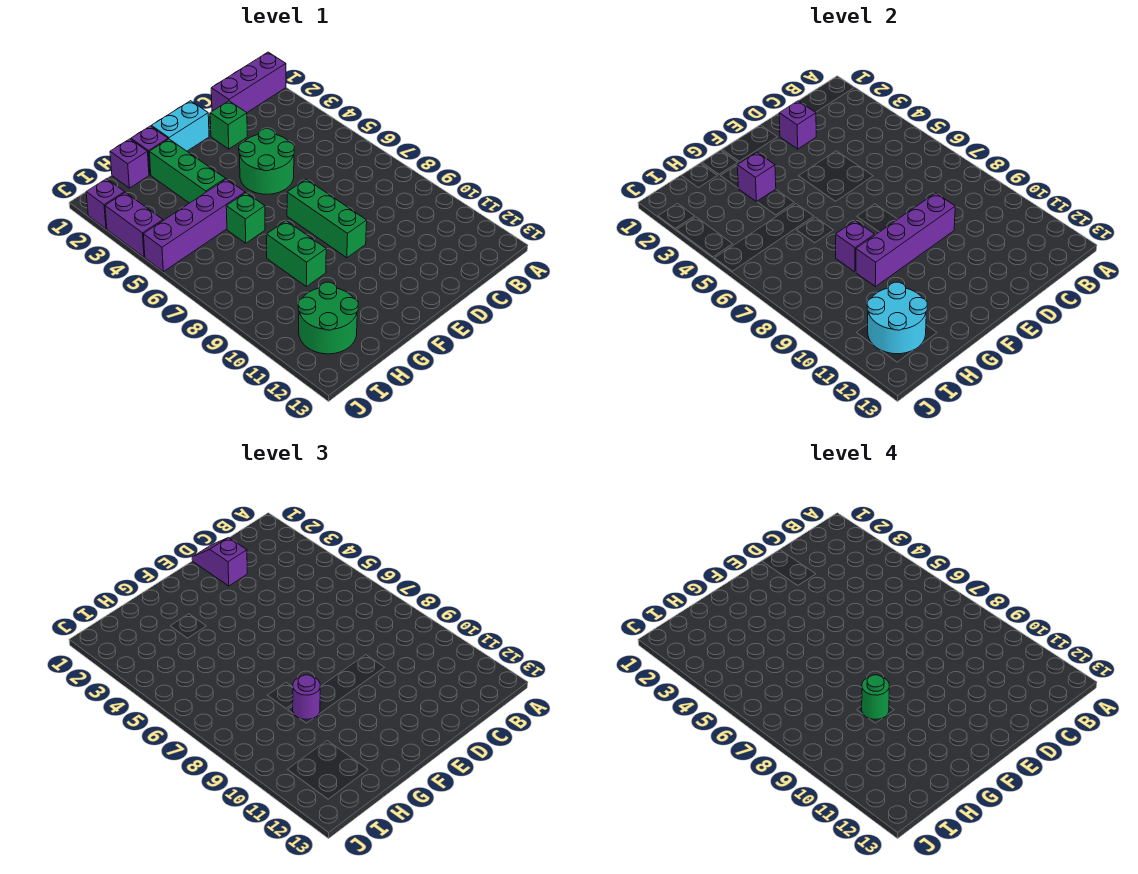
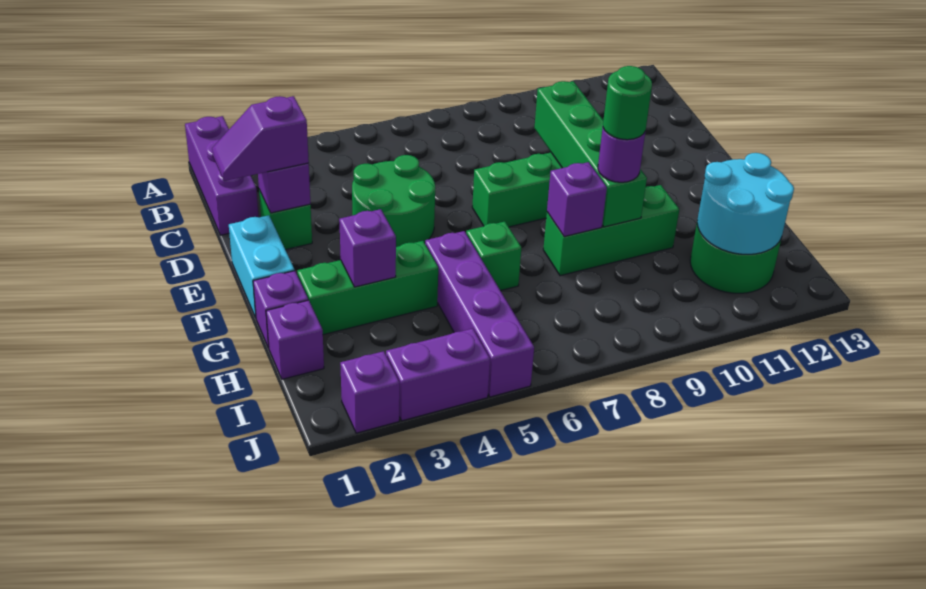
purple brick D9:G9 level 2 -> green brick D9:G9 level 2
green brick G8:G9 level 1 -> green brick G8:G10 level 1

